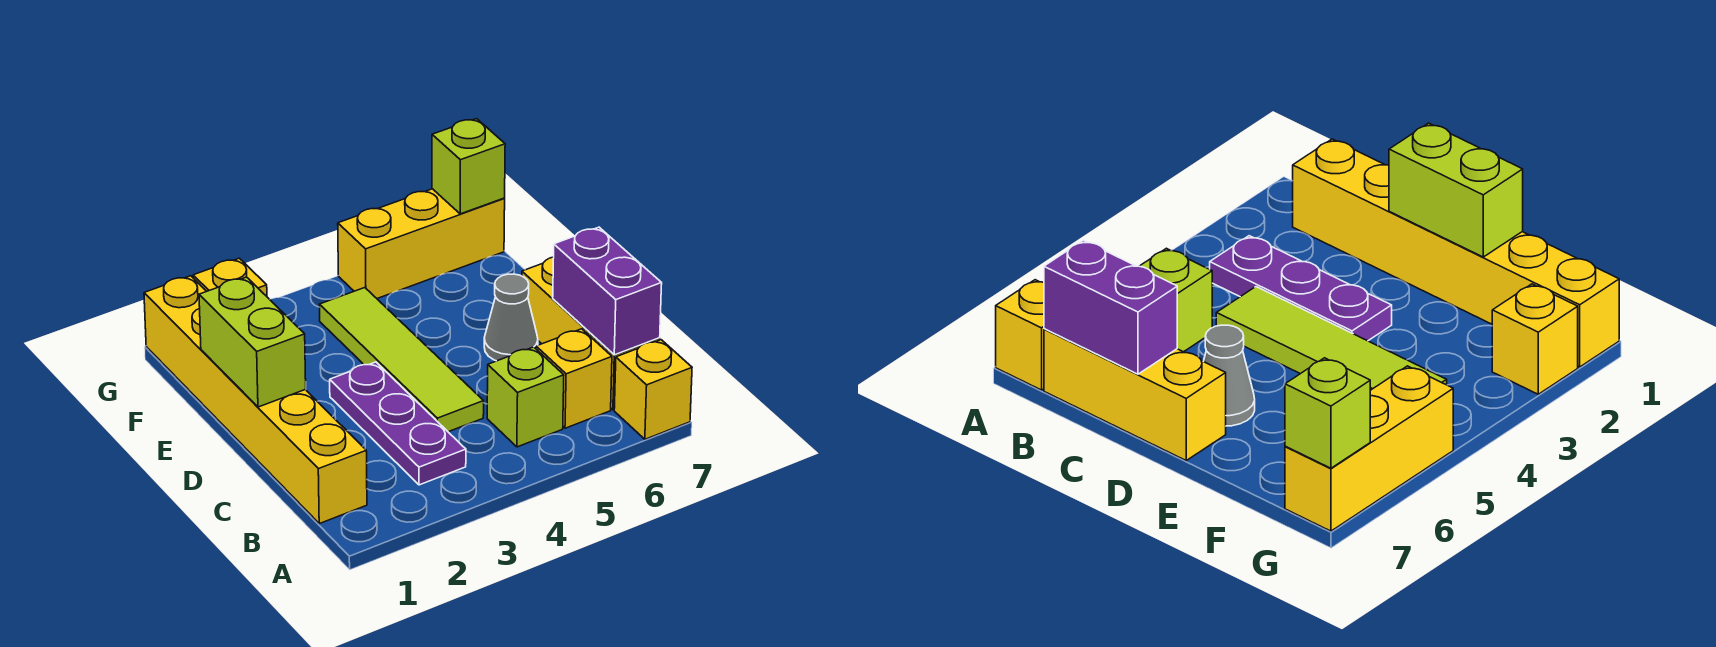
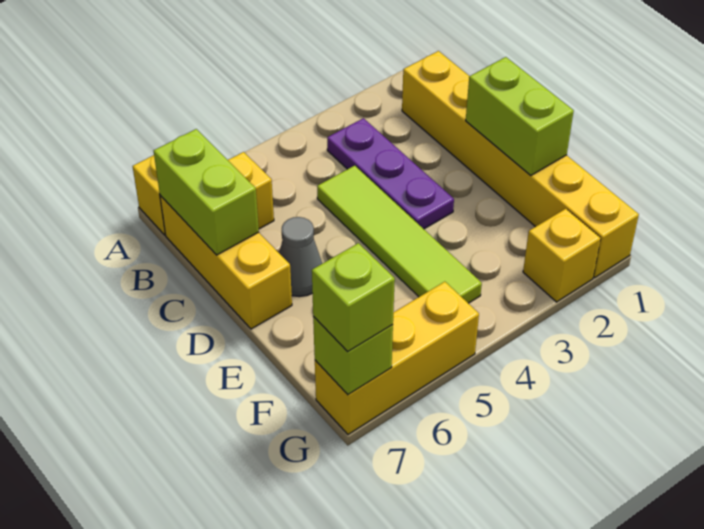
lime brick B5 level 1 -> lime brick G7 level 3
purple brick B7:C7 level 2 -> lime brick B7:C7 level 2

